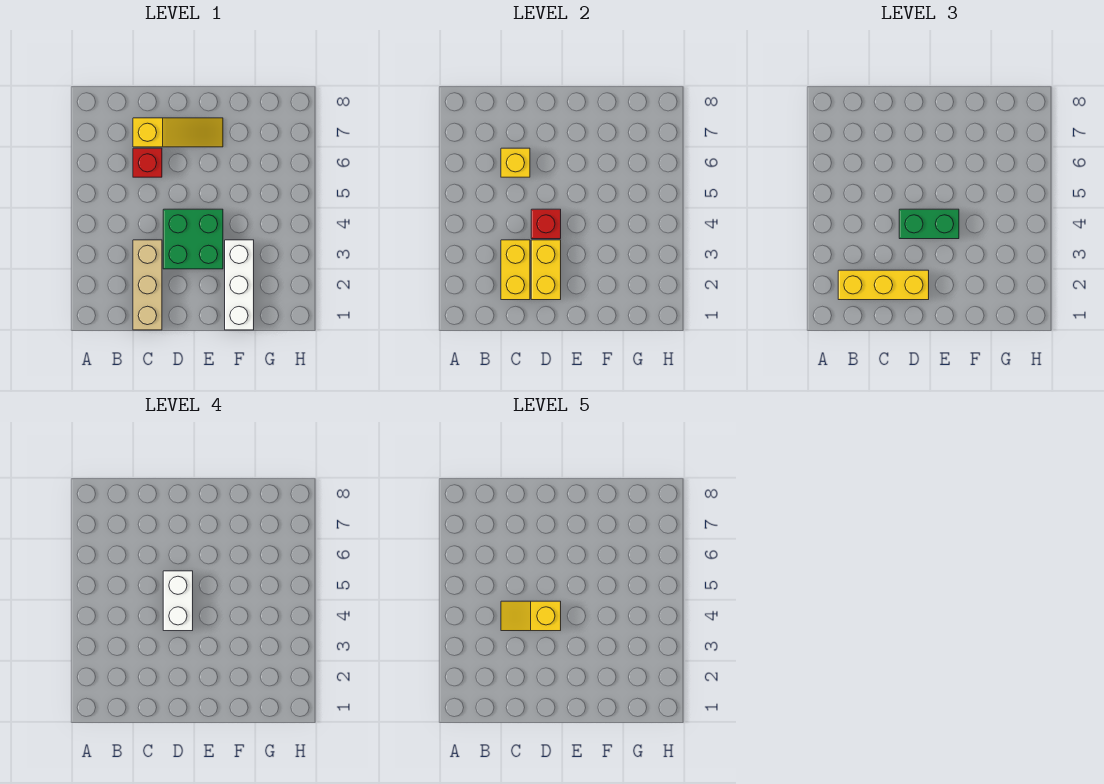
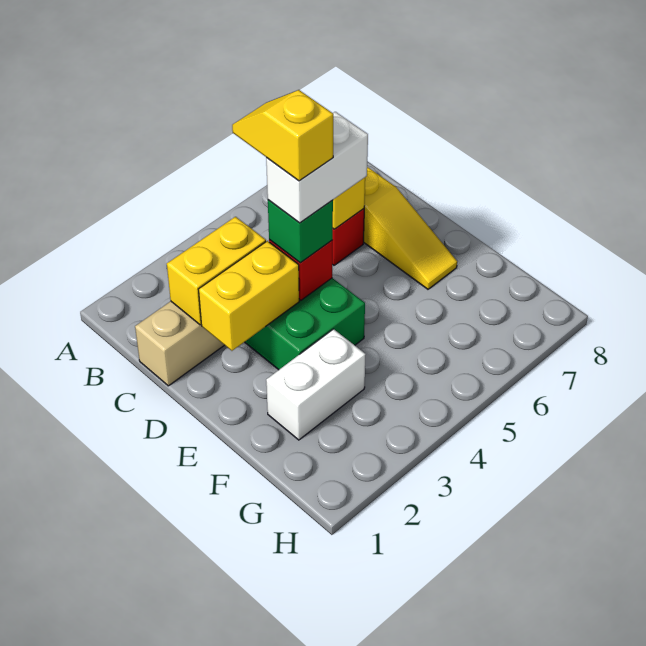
yellow brick B2:D2 level 3 -> none
green brick D4:E4 level 3 -> green brick D4 level 3
white brick F1:F3 level 1 -> white brick F2:F3 level 1

